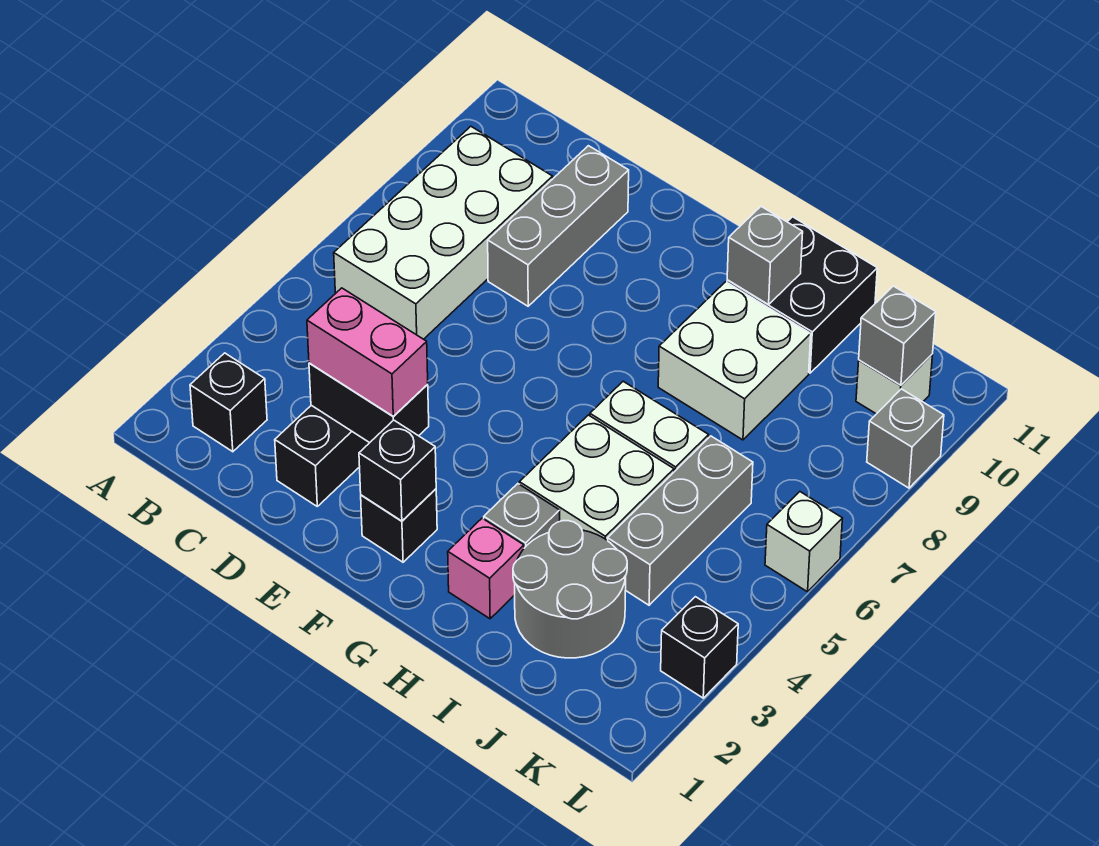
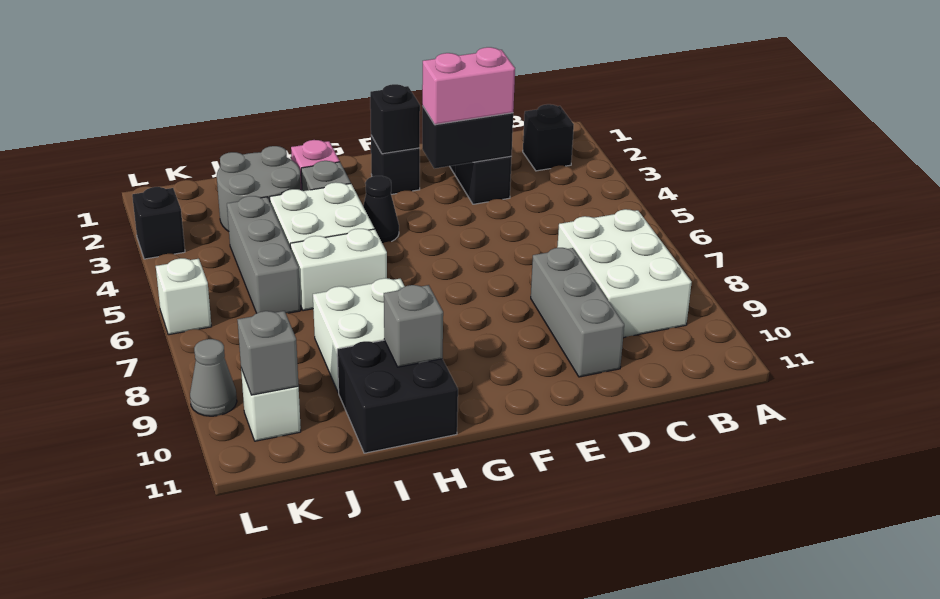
white brick B6:C9 level 1 -> white brick B7:C9 level 1
none -> black cone G4 level 1
grey brick L9 level 1 -> grey cone L9 level 1

